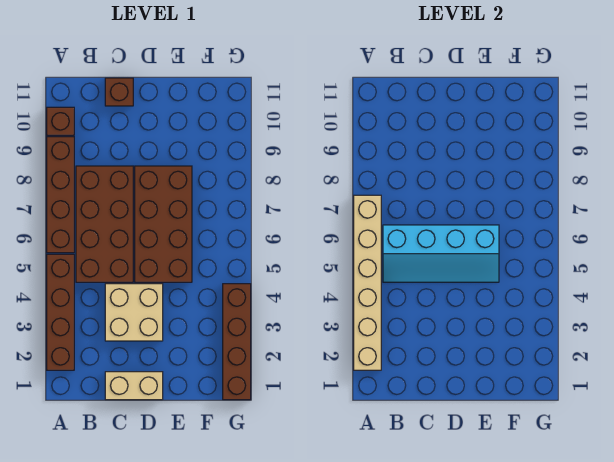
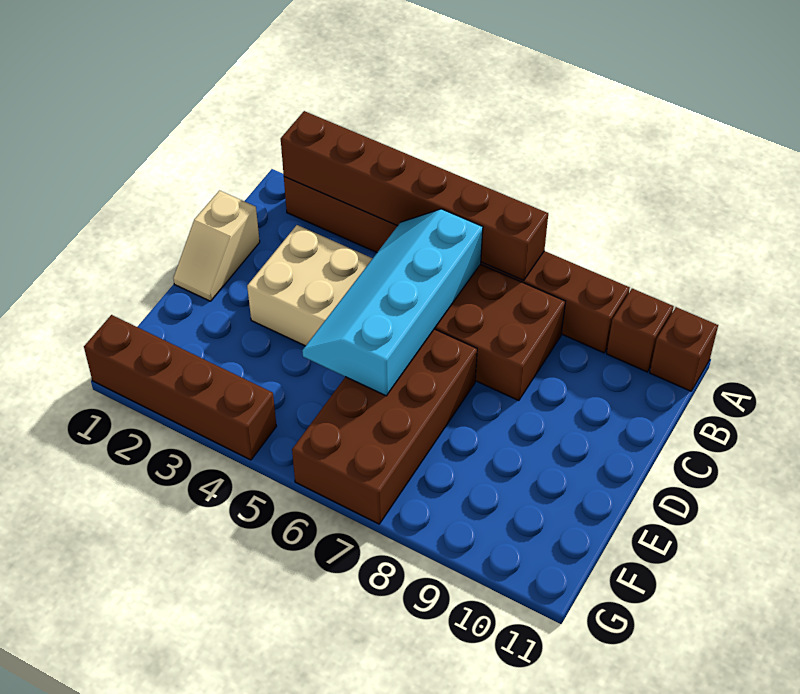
tan brick A2:A7 level 2 -> brown brick A2:A7 level 2
tan brick C1:D1 level 1 -> tan slope C1:D1 level 1 top C
brown brick C11 level 1 -> brown brick A11 level 1
brown brick D5:E8 level 1 -> brown brick D6:G7 level 1

